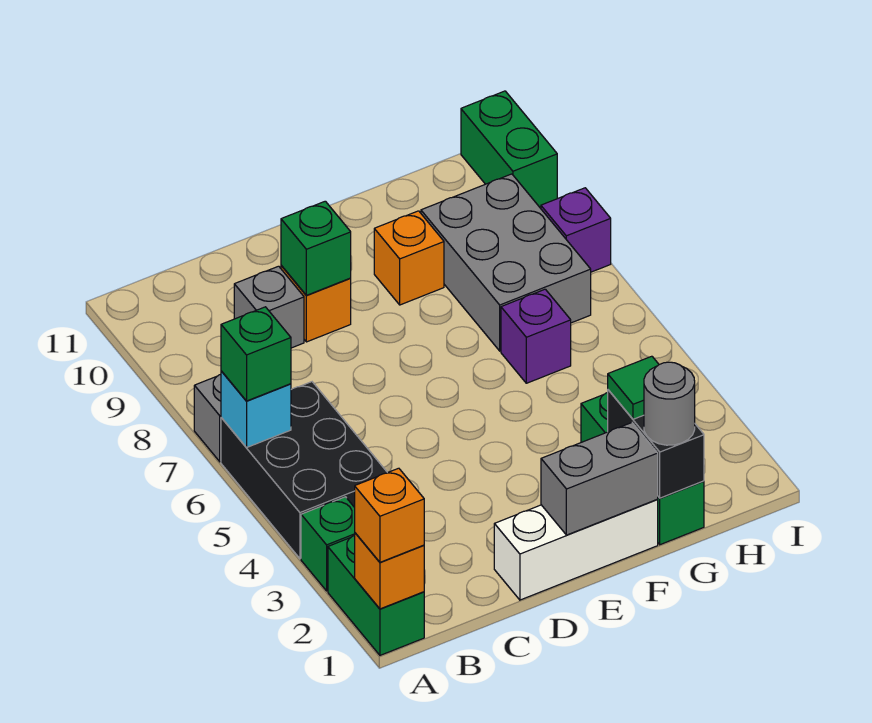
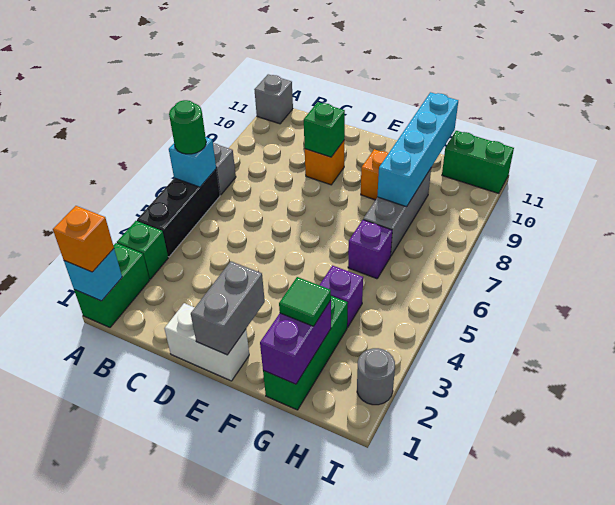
orange brick A1 level 2 -> cyan brick A1 level 2
black brick A4:B6 level 1 -> black brick A4:A6 level 1
green brick A6 level 3 -> green round brick A6 level 3
grey brick C9 level 1 -> grey brick A11 level 1
white brick D1:F1 level 1 -> white brick D1:E1 level 1
grey brick E1:F1 level 2 -> grey brick E1:E2 level 2
black brick G1:G2 level 2 -> purple brick G1:G2 level 2
grey round brick G1 level 3 -> grey round brick I2 level 1
grey brick G7:H9 level 1 -> grey brick G7:G9 level 1
none -> cyan brick G8:G11 level 2
purple brick I8 level 1 -> purple brick G4 level 1
green brick I10:I11 level 1 -> green brick H11:I11 level 1

